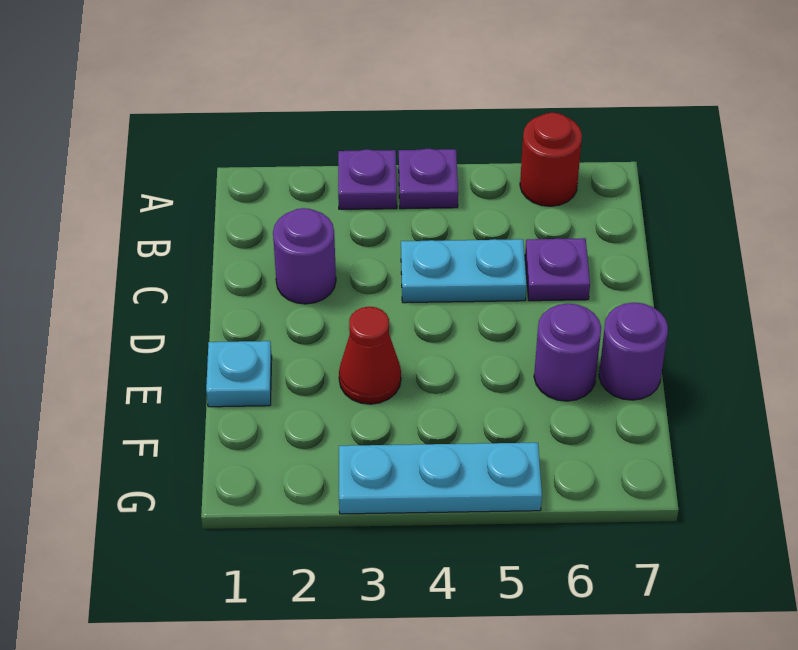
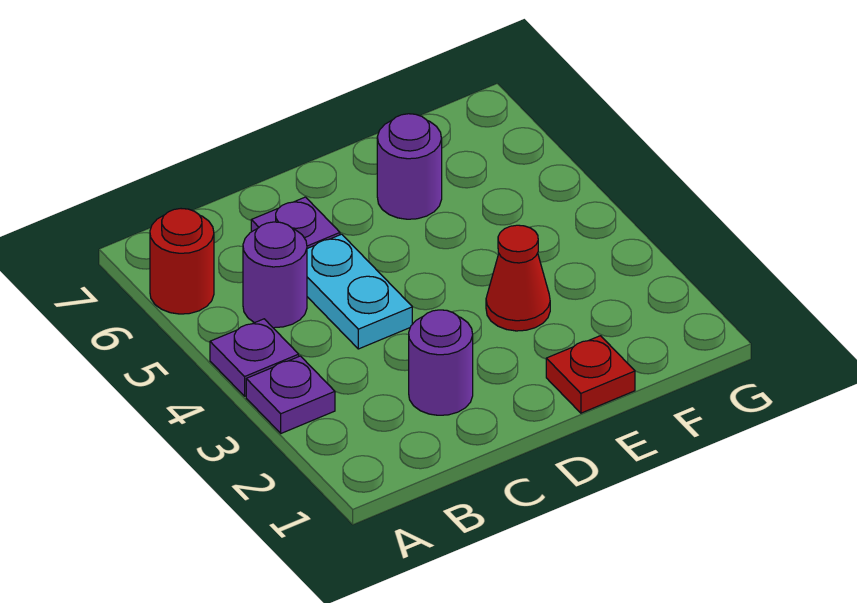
cyan plate E1 level 1 -> red plate E1 level 1
purple round brick E7 level 1 -> purple round brick B5 level 1
cyan plate G3:G5 level 1 -> none

